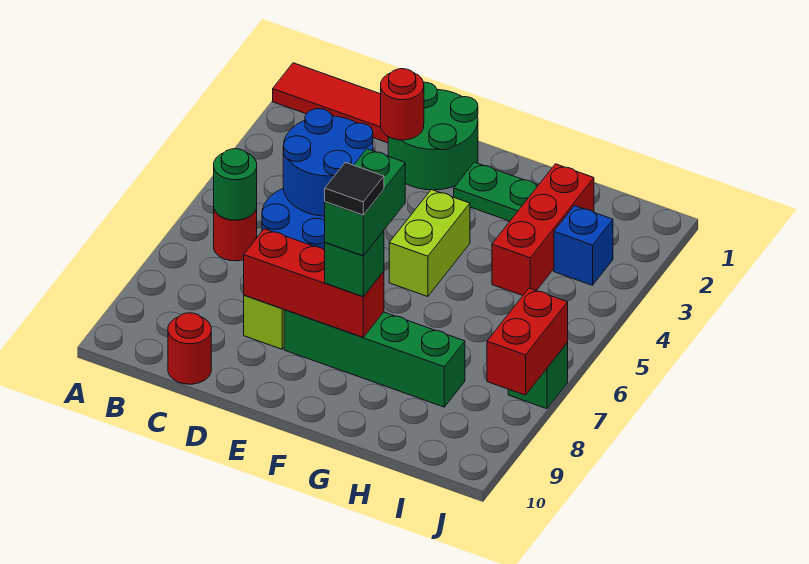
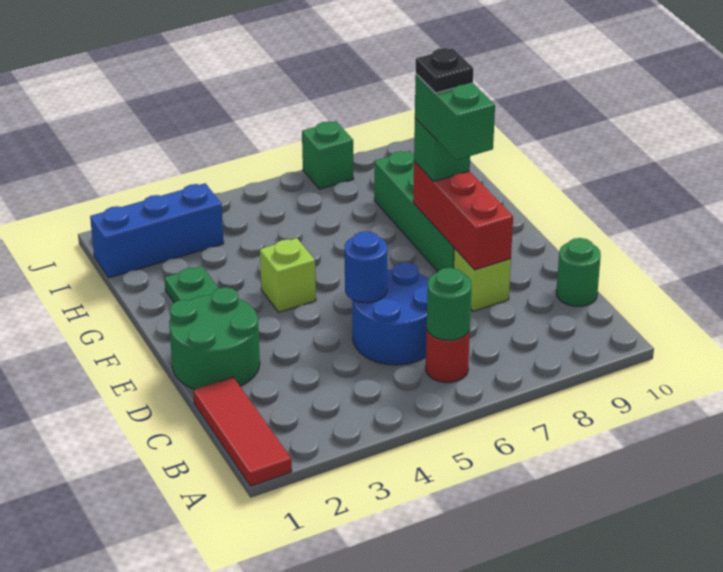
blue round brick C4:D5 level 2 -> blue round brick D5 level 2
red round brick C10 level 1 -> green round brick C10 level 1
red round brick D2 level 2 -> none
lime brick F4:F5 level 1 -> lime brick F4 level 1
green brick F7:F8 level 4 -> green brick E8:F8 level 4
black tile F8 level 5 -> black plate F8 level 5
red brick H2:H4 level 1 -> none
blue brick I3 level 1 -> blue brick I1:I3 level 1
red brick J7:J8 level 2 -> none

